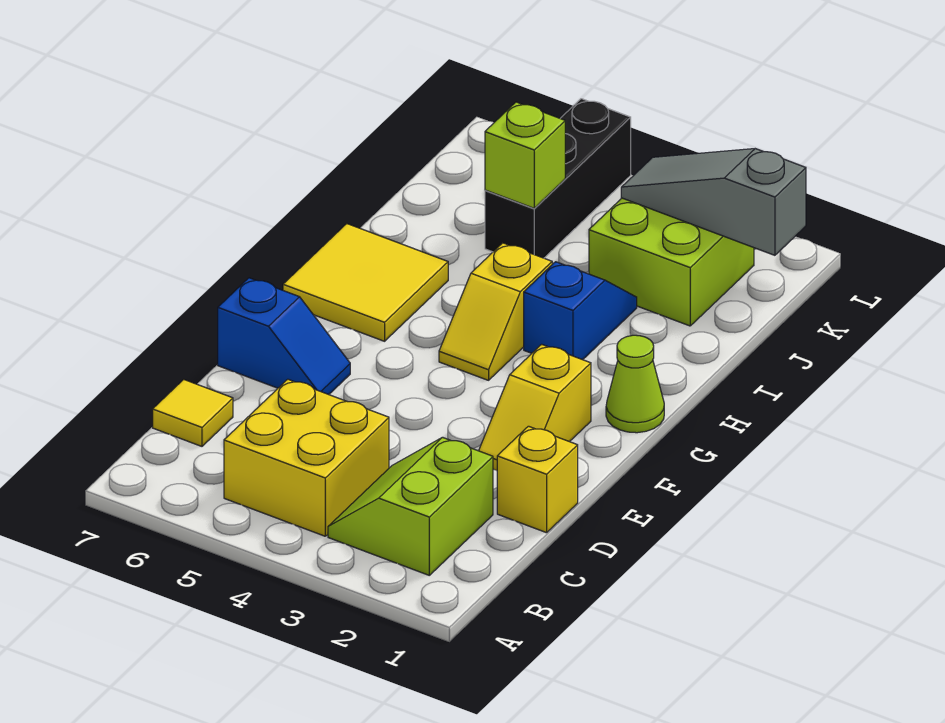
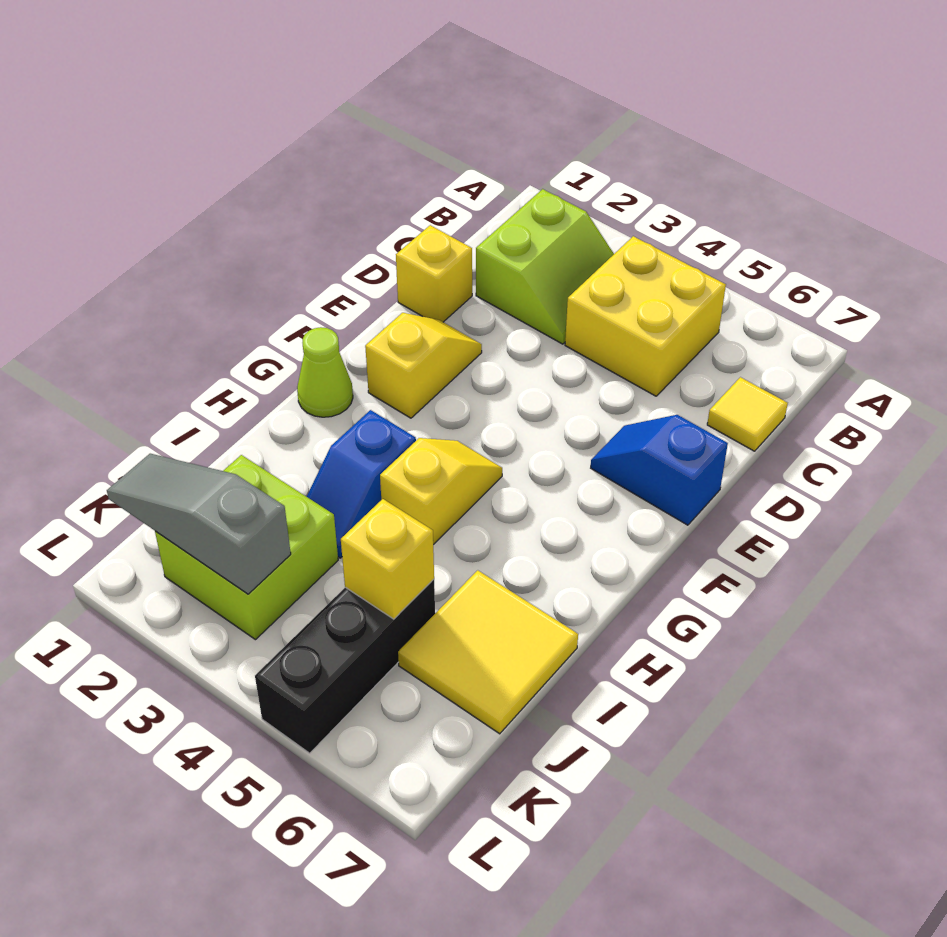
yellow tile G6:H7 level 1 -> yellow tile I6:J7 level 1
lime brick J5 level 2 -> yellow brick J5 level 2
grey slope K1:K3 level 2 top 1 -> grey slope K1:K3 level 2 top 3

